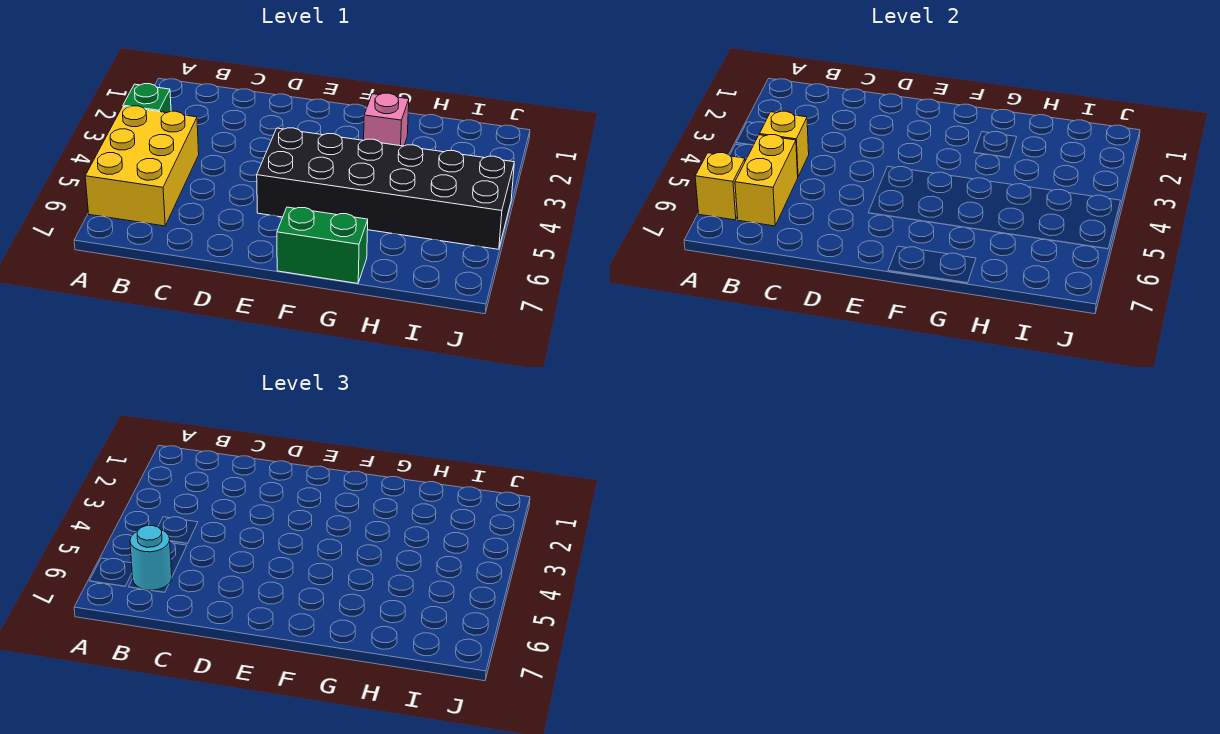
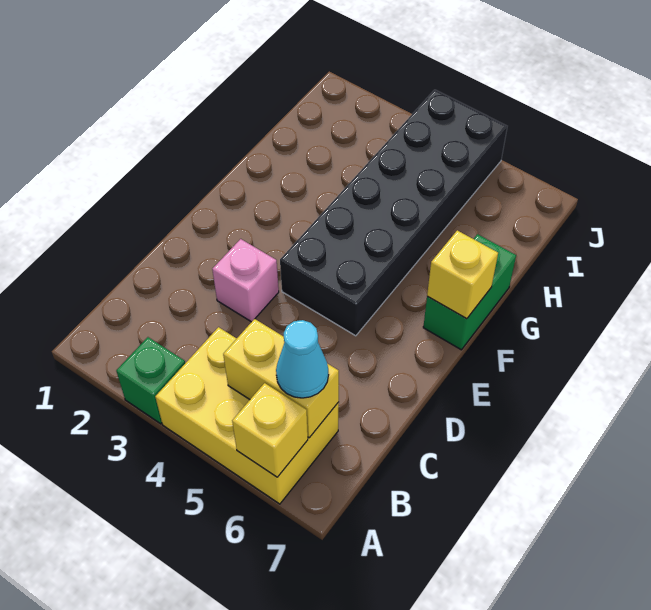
yellow brick B4 level 2 -> yellow brick F7 level 2
cyan round brick B6 level 3 -> cyan cone B6 level 3
pink brick G2 level 1 -> pink brick D3 level 1

